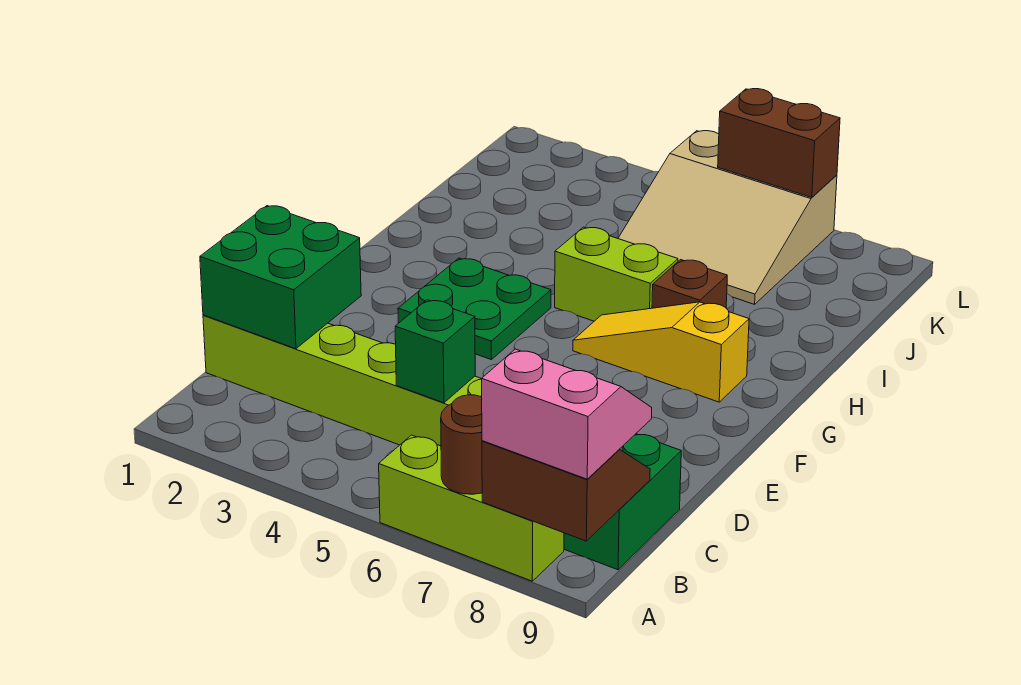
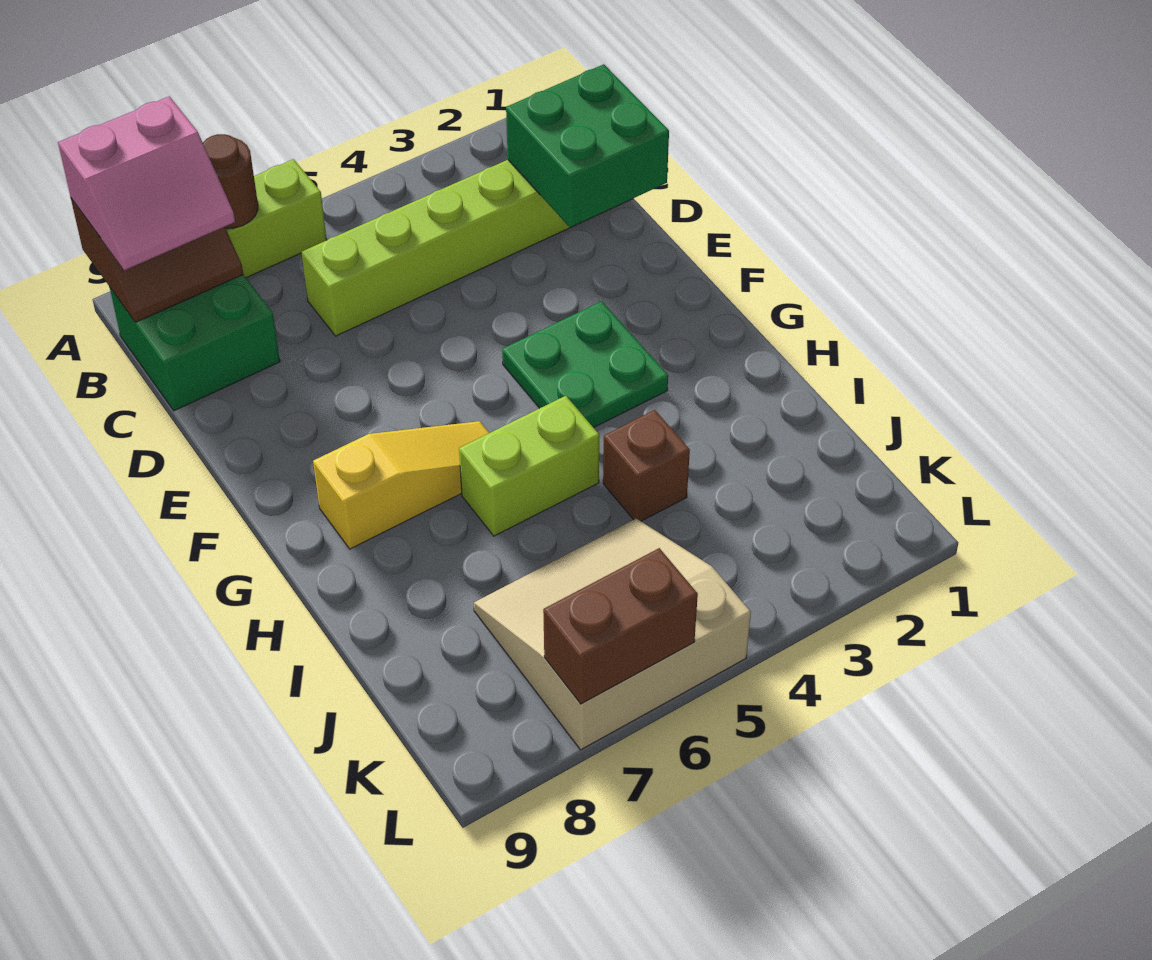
green brick C5 level 2 -> none
brown brick H7 level 1 -> brown brick I4 level 1

